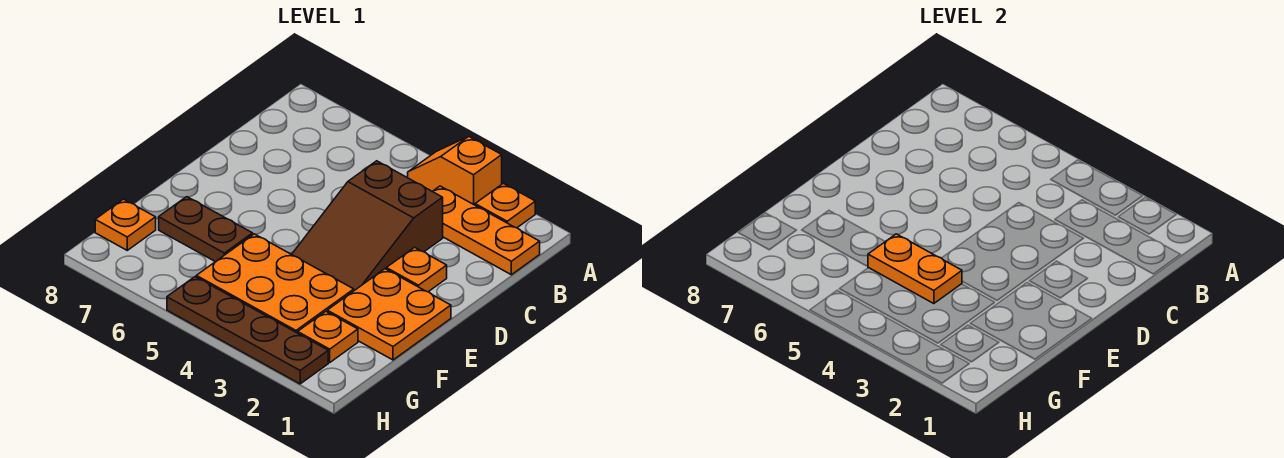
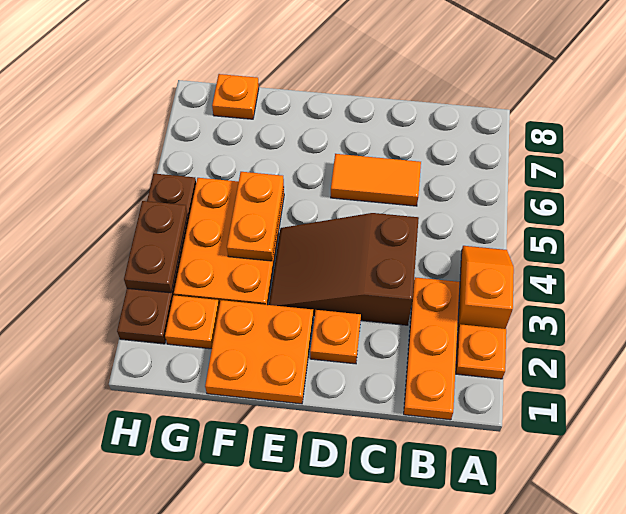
none -> orange tile C6:D6 level 1
brown plate F6:F7 level 1 -> brown plate H3:H4 level 2

